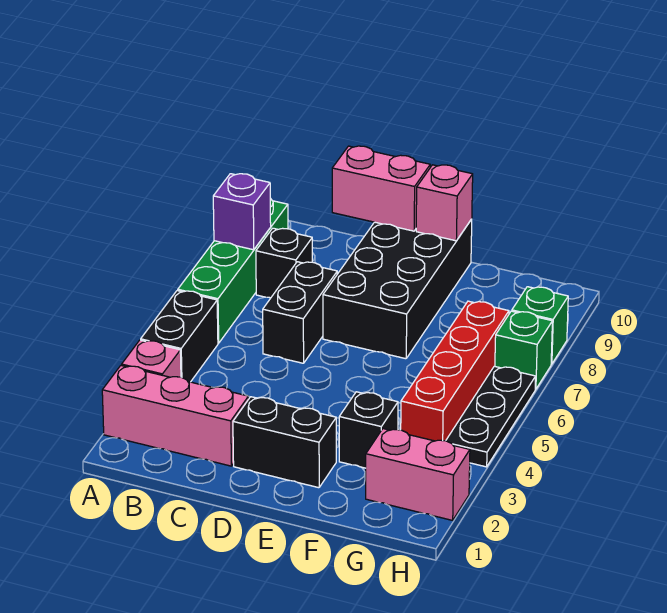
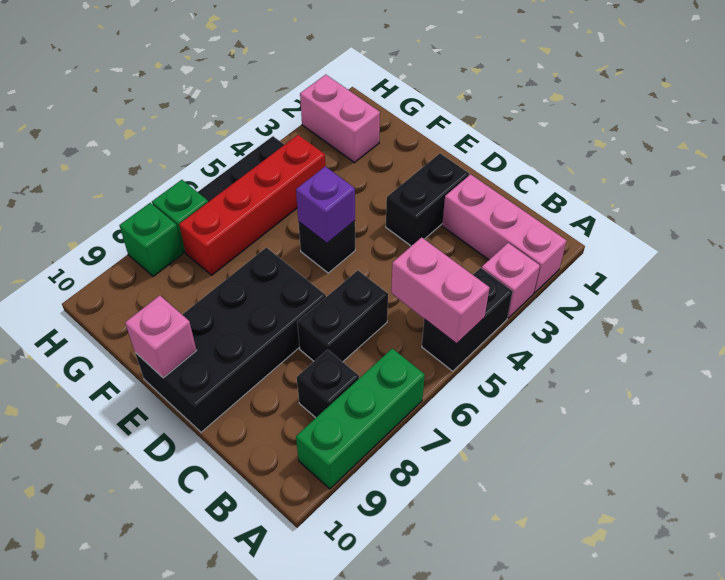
green brick A6:A9 level 1 -> green brick A7:A9 level 1
purple brick A8 level 2 -> purple brick E5 level 2
pink brick C10:D10 level 2 -> pink brick A5:B5 level 2
black brick D2:E2 level 1 -> black brick D2:D3 level 1
black brick F3 level 1 -> black brick E5 level 1

